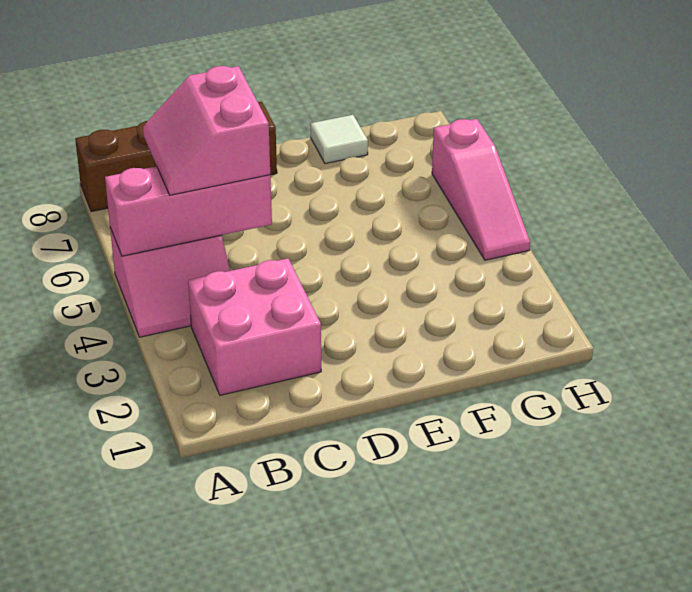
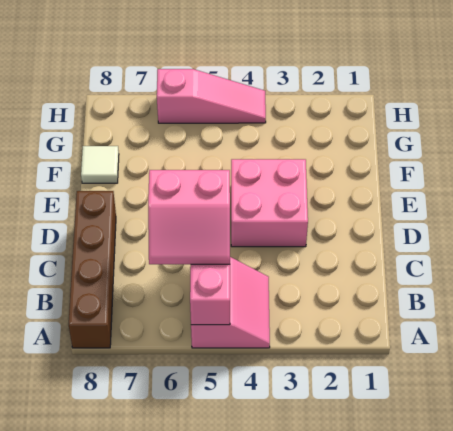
pink brick B2:C3 level 1 -> pink brick D3:E4 level 1

